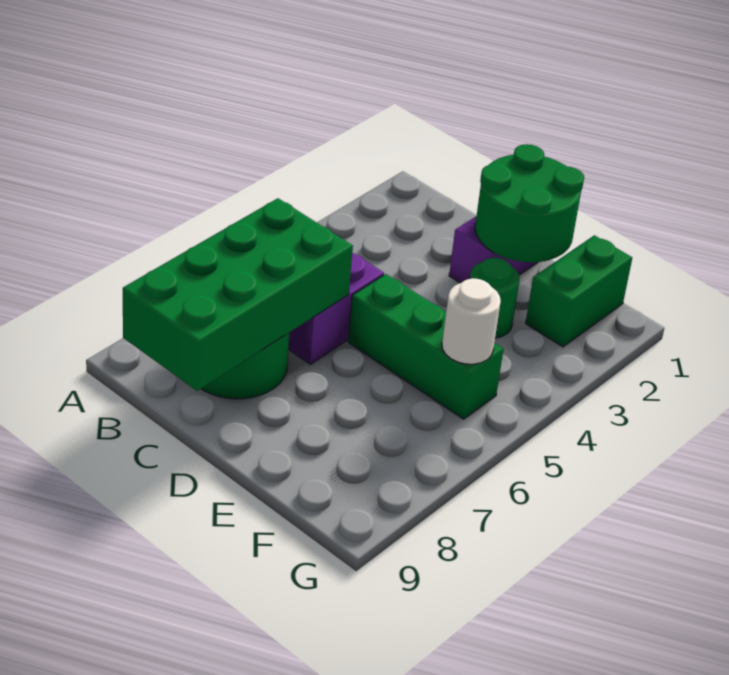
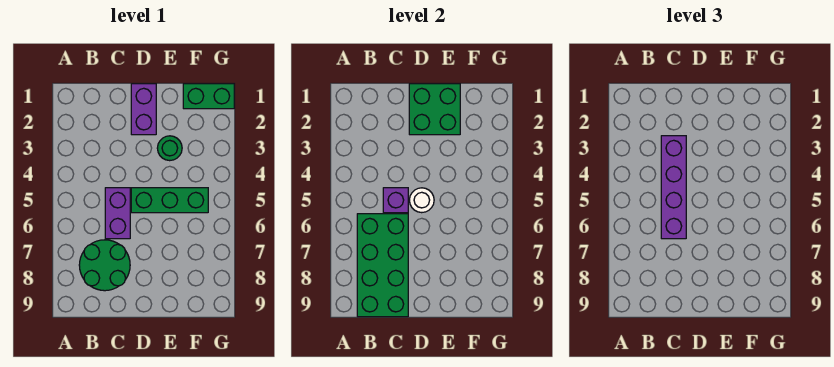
none -> purple brick C3:C6 level 3
none -> purple brick C5 level 2
green round brick D1:E2 level 2 -> green brick D1:E2 level 2
green brick F1:F2 level 1 -> green brick F1:G1 level 1
white round brick F5 level 2 -> white round brick D5 level 2

